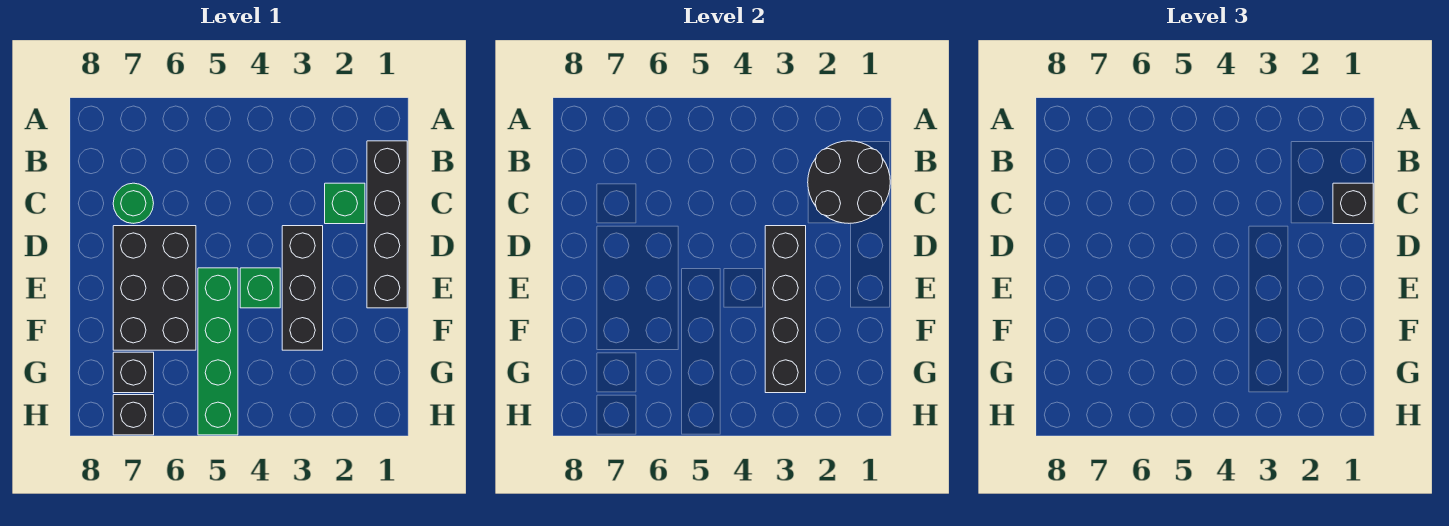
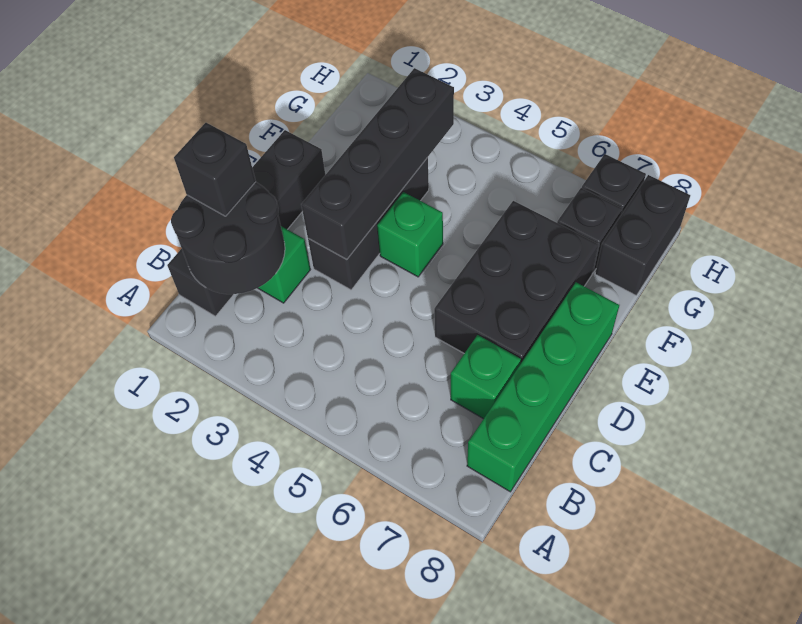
green round brick C7 level 1 -> green brick C7 level 1
green brick E5:H5 level 1 -> green brick B8:E8 level 1
none -> black brick G8:H8 level 1

